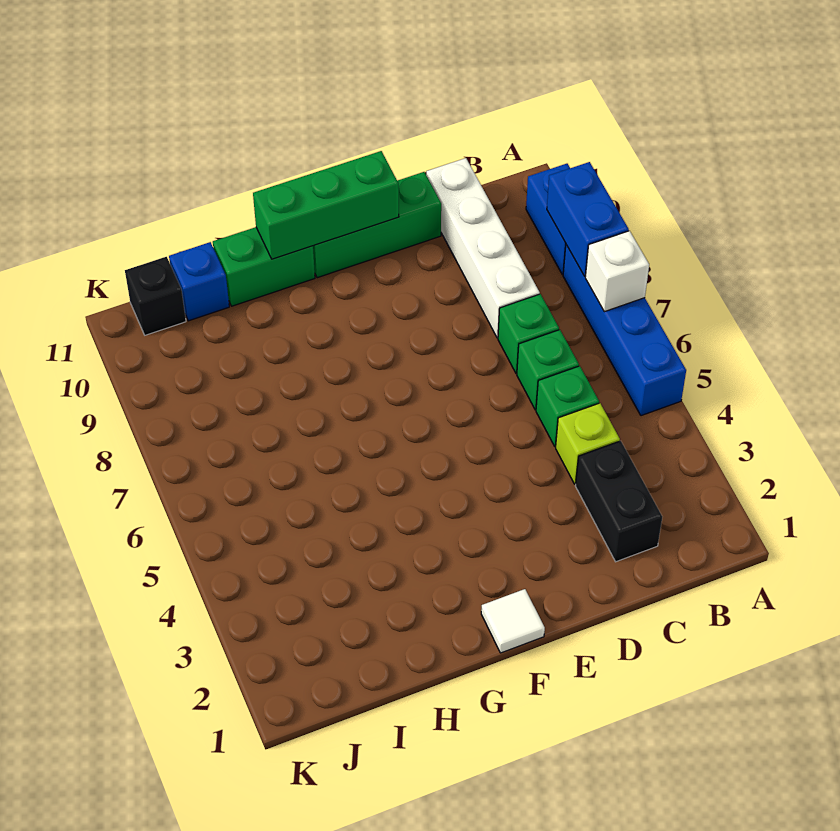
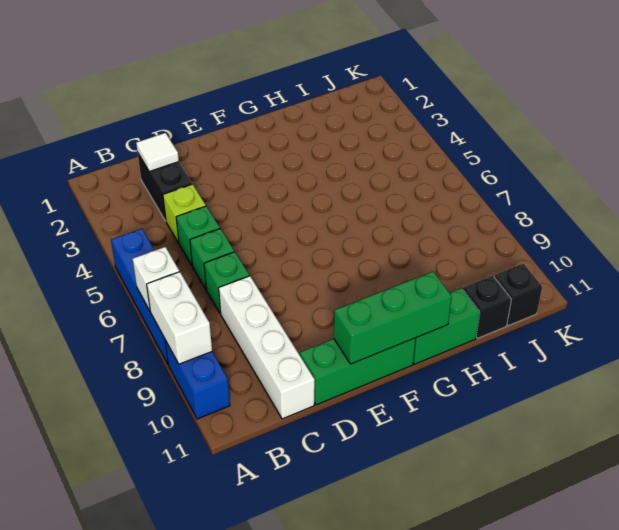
blue brick A8:A9 level 2 -> white brick A8:A9 level 2
white tile F1 level 1 -> white tile C2 level 2
blue brick I11 level 1 -> black brick I11 level 1

